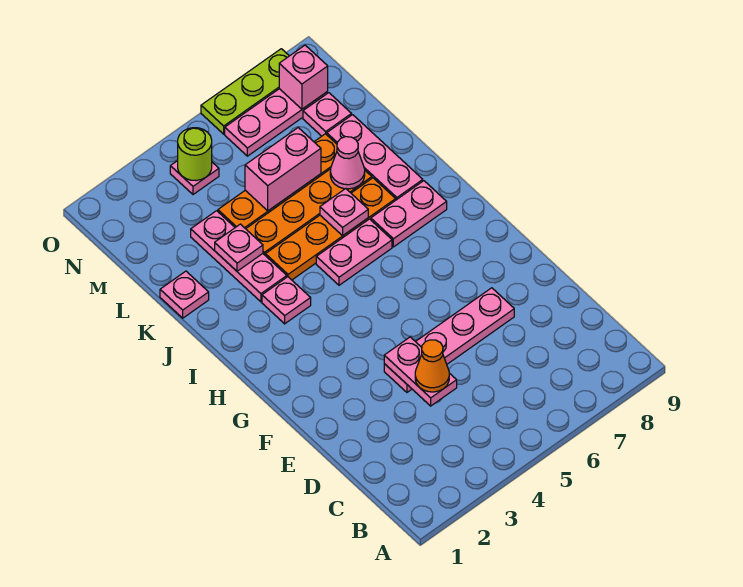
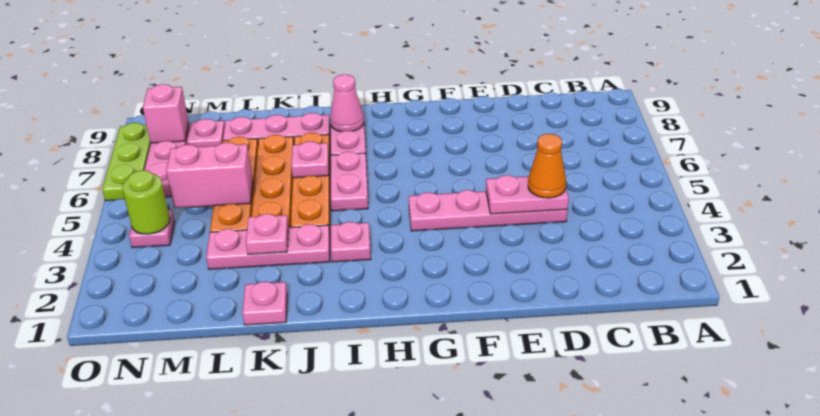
pink plate E4:E7 level 1 -> pink plate D4:G4 level 1
pink cone K7 level 2 -> pink cone I8 level 2
pink brick L5:L6 level 2 -> pink brick L5:M5 level 2

